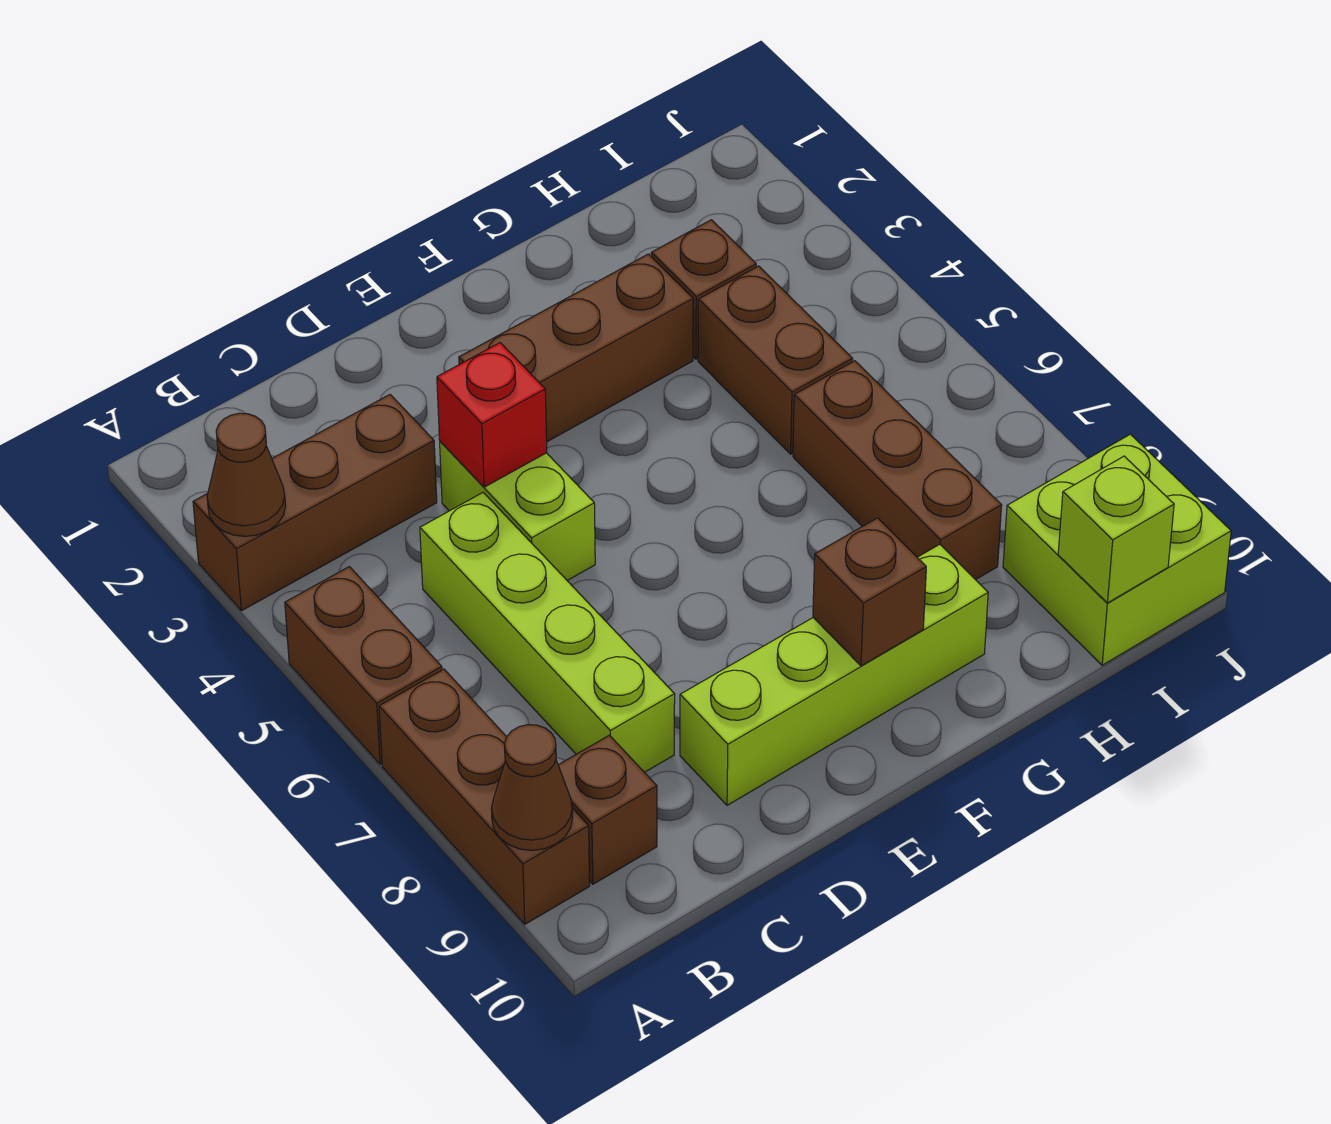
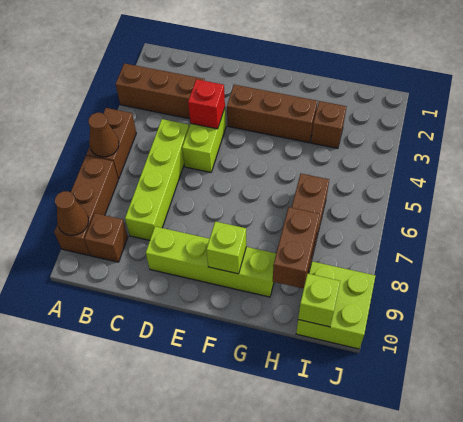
brown cone A3 level 2 -> brown cone A6 level 2
brown brick F9 level 2 -> lime brick F9 level 2
brown brick H4:H5 level 1 -> brown brick H8:H9 level 2

